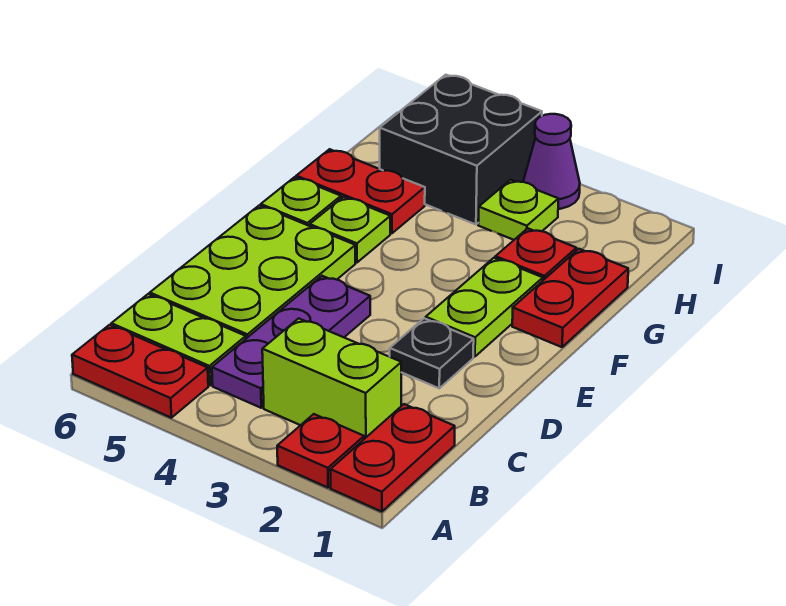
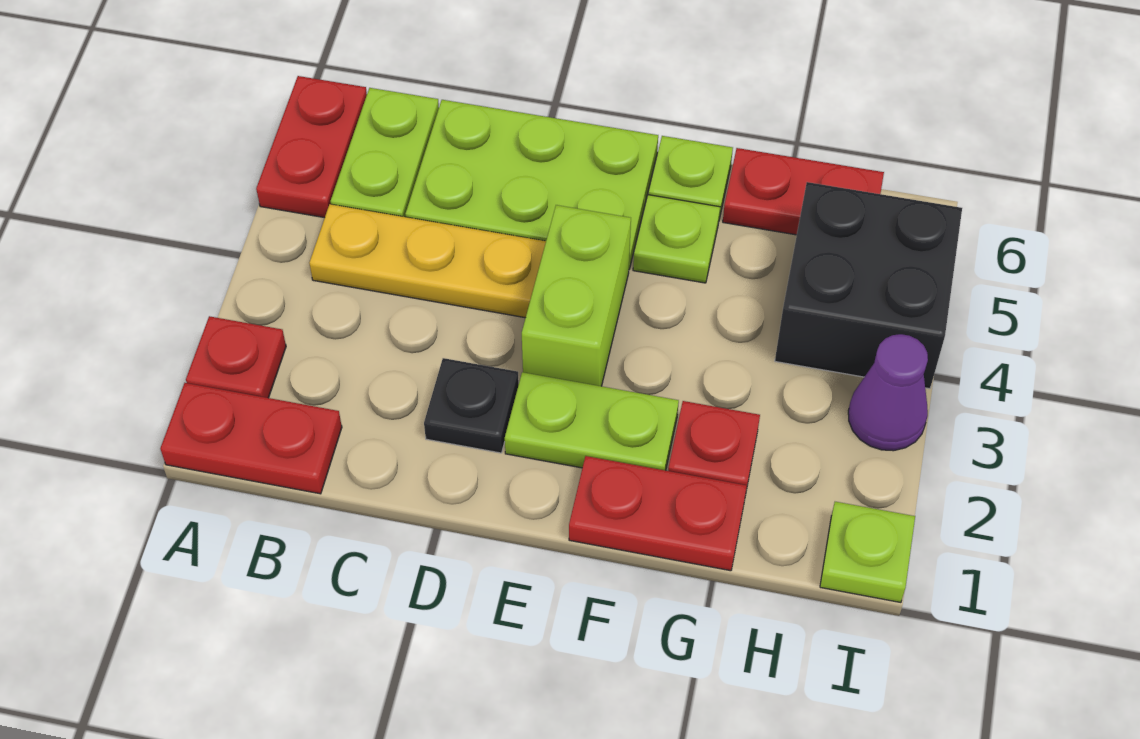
lime brick B2:B3 level 1 -> lime brick E3:E4 level 1
purple plate B4:D4 level 1 -> yellow plate B4:D4 level 1
red plate G5:G6 level 1 -> red plate G6:H6 level 1
lime plate H3 level 1 -> lime plate I1 level 1

